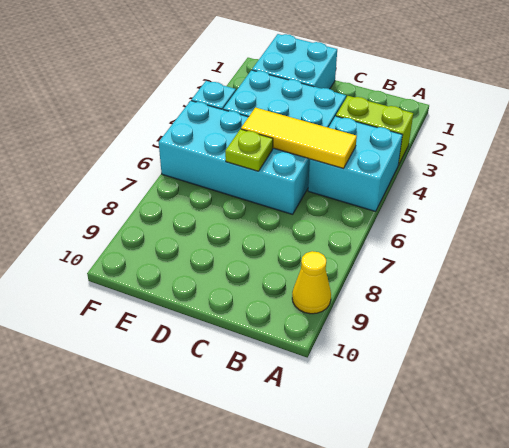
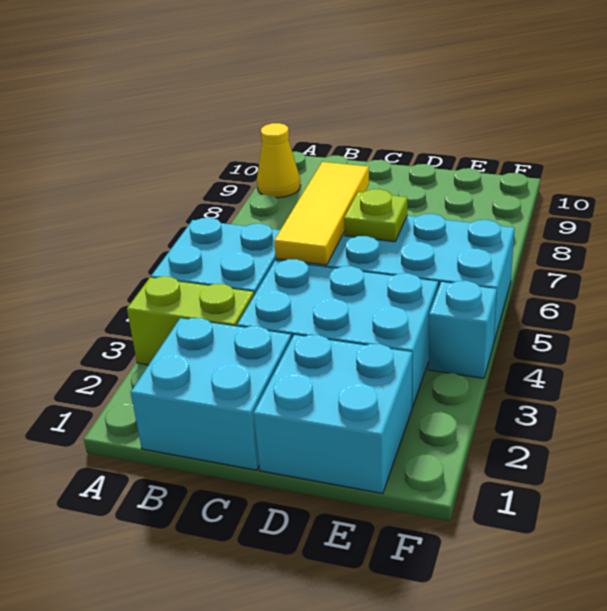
none -> cyan brick B1:C2 level 1
yellow tile B5:D5 level 2 -> yellow tile C5:C7 level 2

